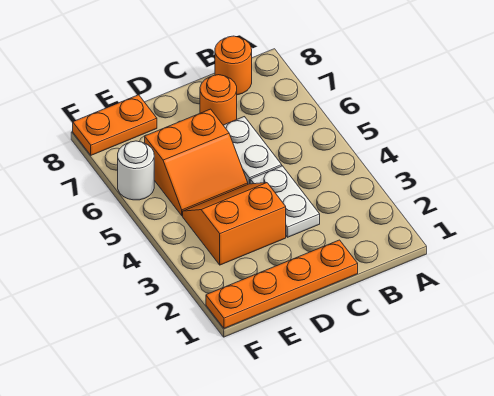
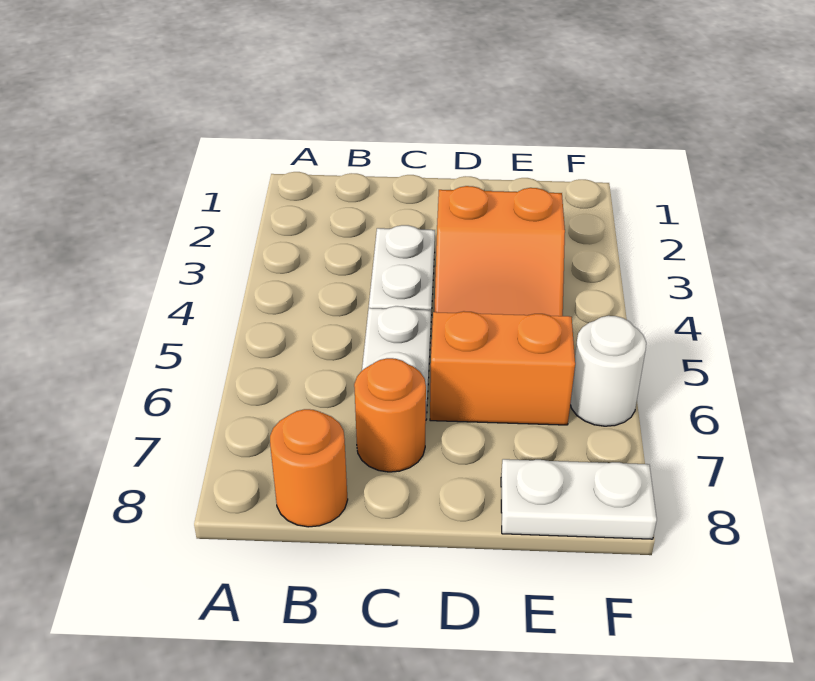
orange plate C1:F1 level 1 -> none
orange plate E8:F8 level 1 -> white plate E8:F8 level 1

